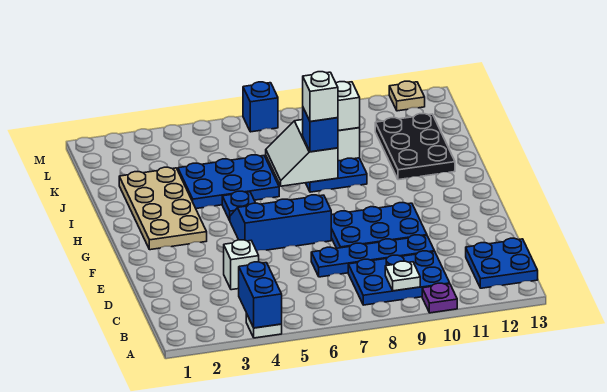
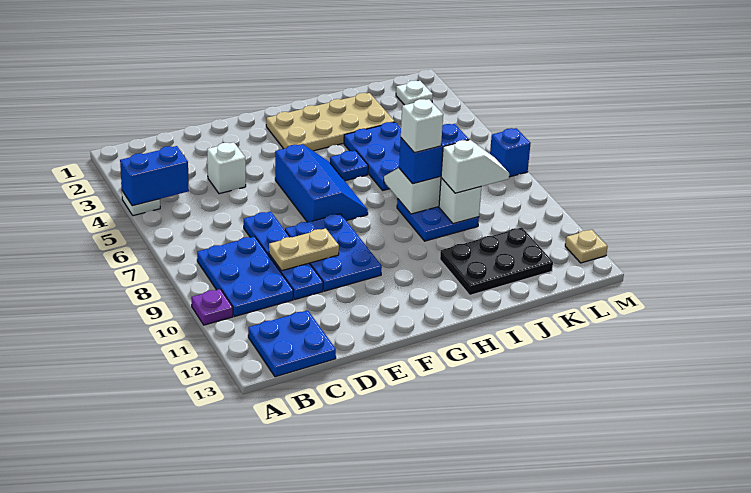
white plate B9 level 2 -> white plate L2 level 1
none -> tan plate D9:E9 level 2
blue brick I8 level 3 -> blue brick I8:J8 level 3

